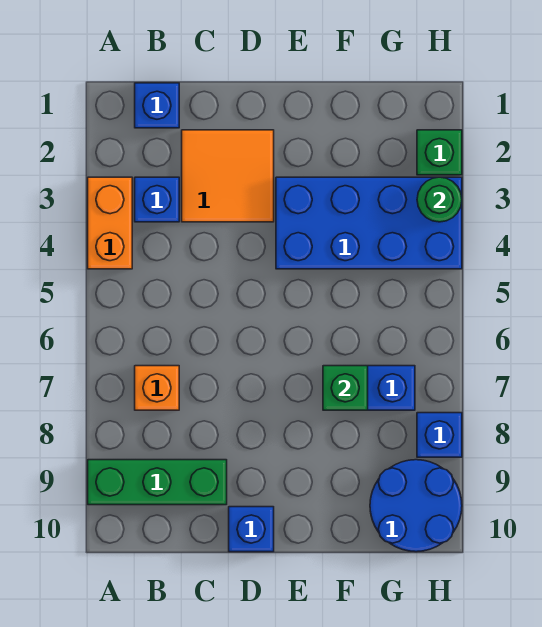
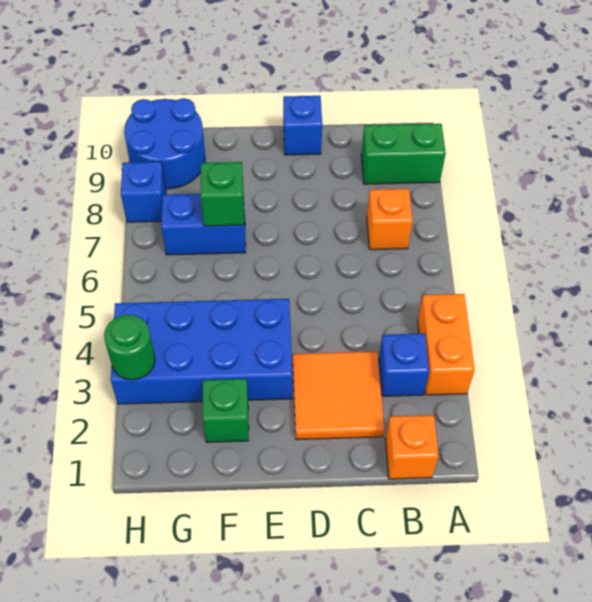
green brick A9:C9 level 1 -> green brick A9:B9 level 1
blue brick B1 level 1 -> orange brick B1 level 1
green brick H2 level 1 -> green brick F2 level 1

